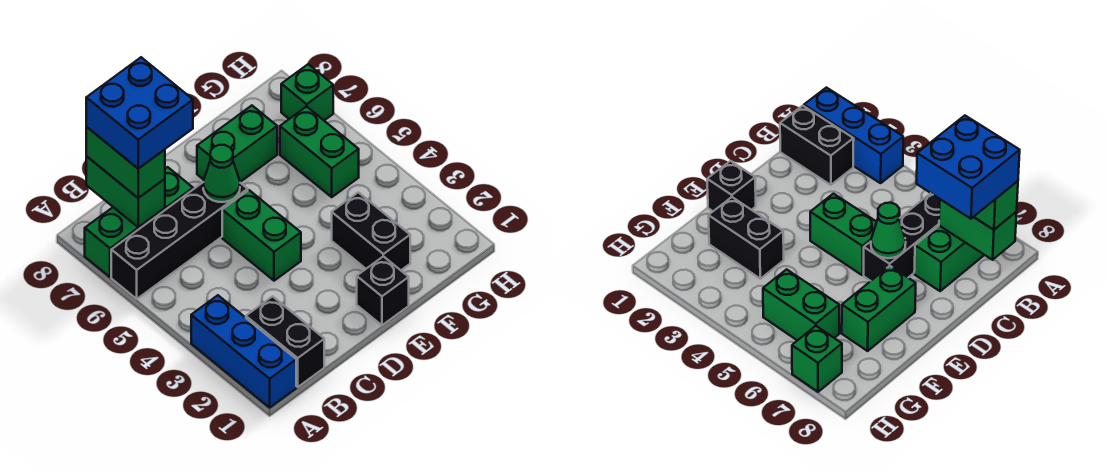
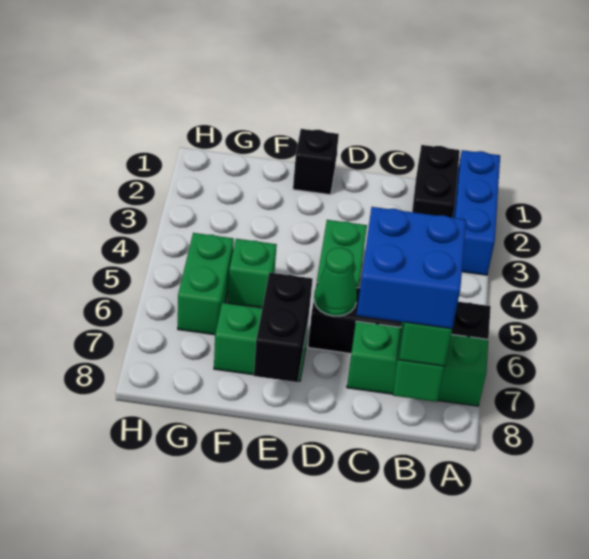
black brick F2:F3 level 1 -> black brick E7:E8 level 2
green brick H7 level 1 -> green brick F5 level 1

